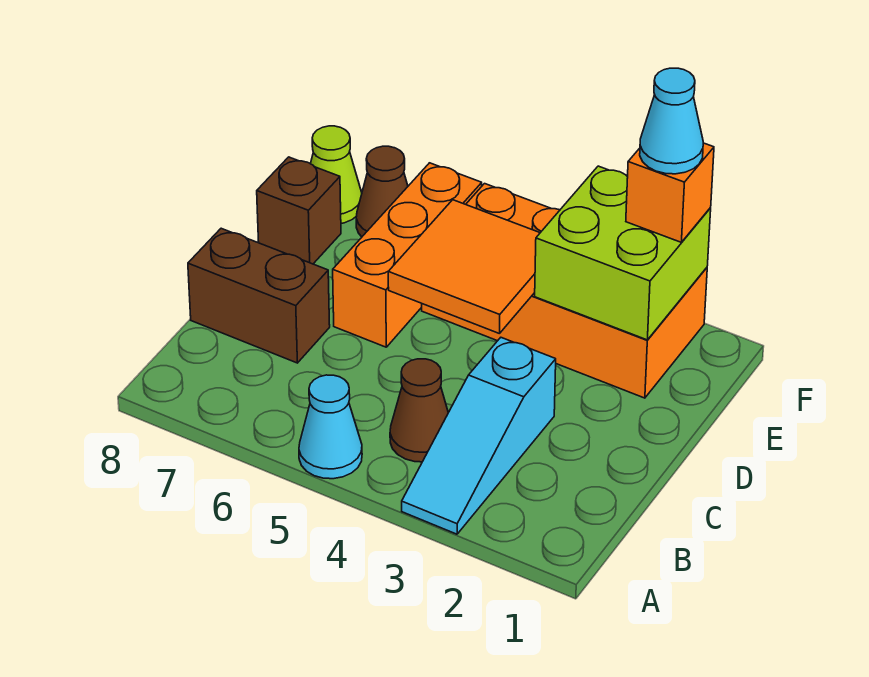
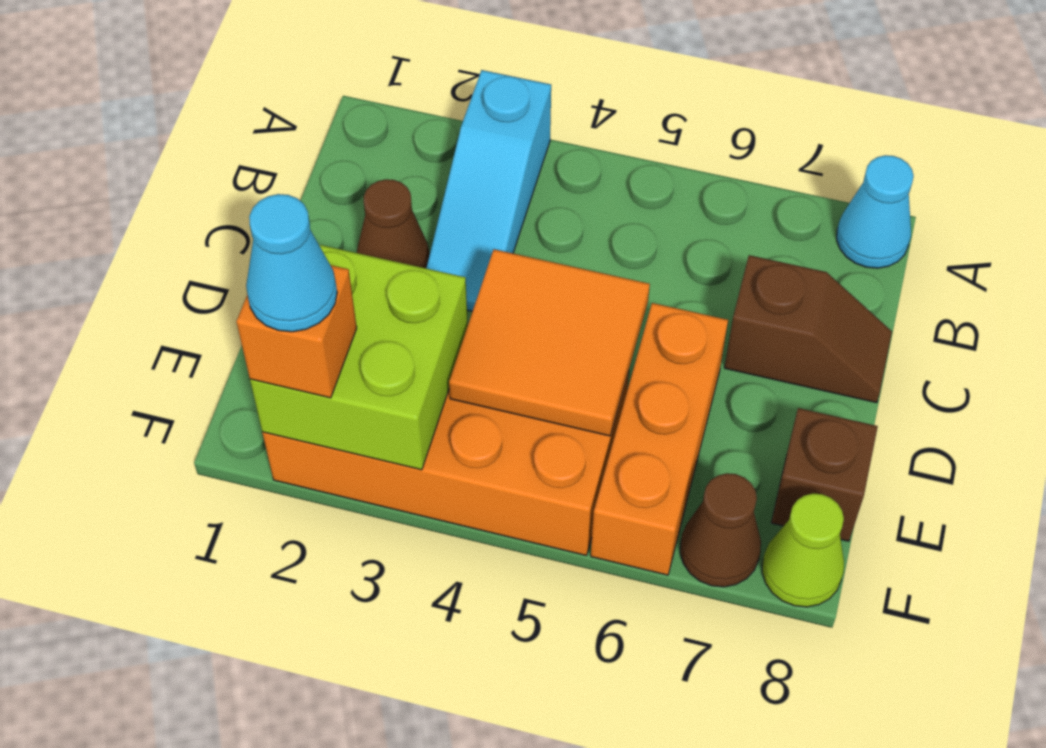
cyan slope A3:C3 level 1 top C -> cyan slope A3:C3 level 1 top A
cyan cone A5 level 1 -> cyan cone A8 level 1
brown cone B4 level 1 -> brown cone C2 level 1
brown brick C7:C8 level 1 -> brown slope C7:C8 level 1 top 7

